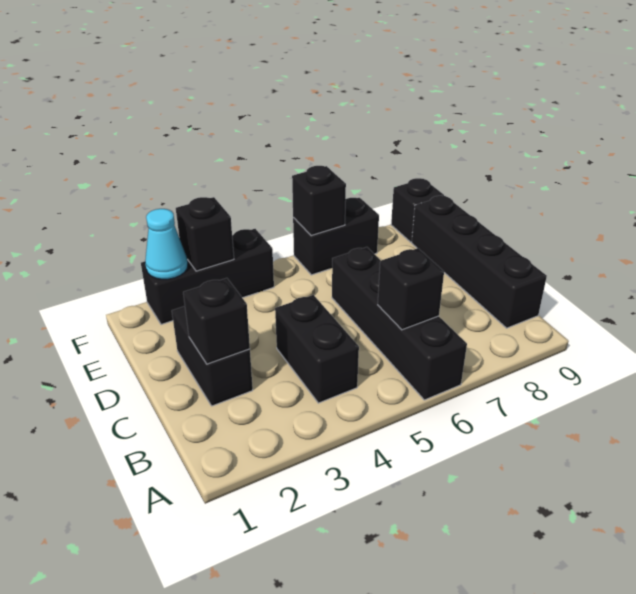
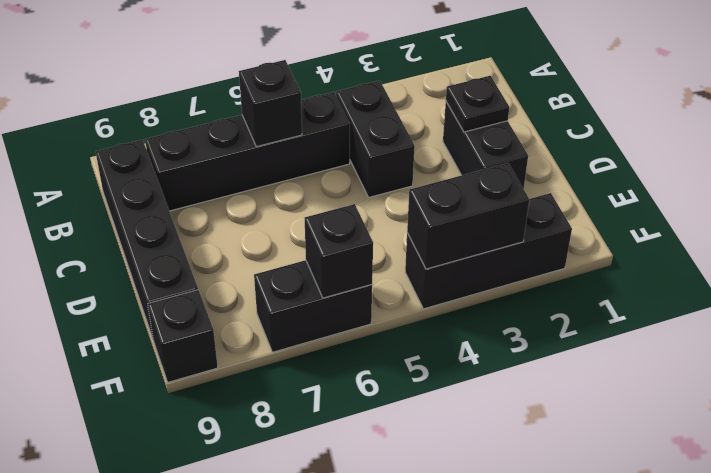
black brick A6:D6 level 1 -> black brick B5:B8 level 1
black brick C2 level 2 -> black plate C2 level 2
cyan cone F2 level 2 -> none
black brick F3 level 2 -> black brick F3:F4 level 2

